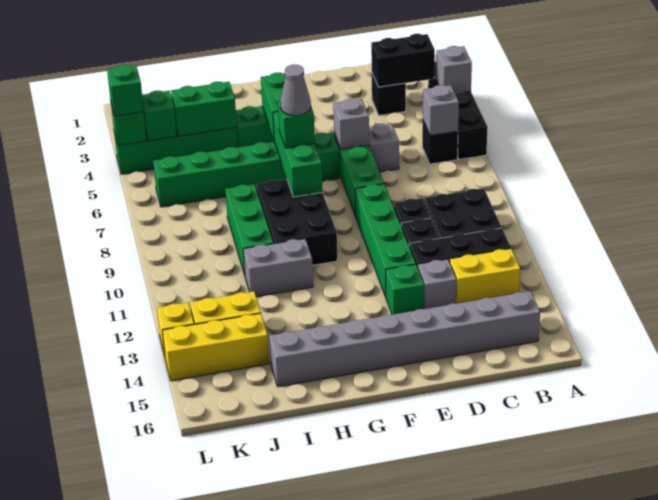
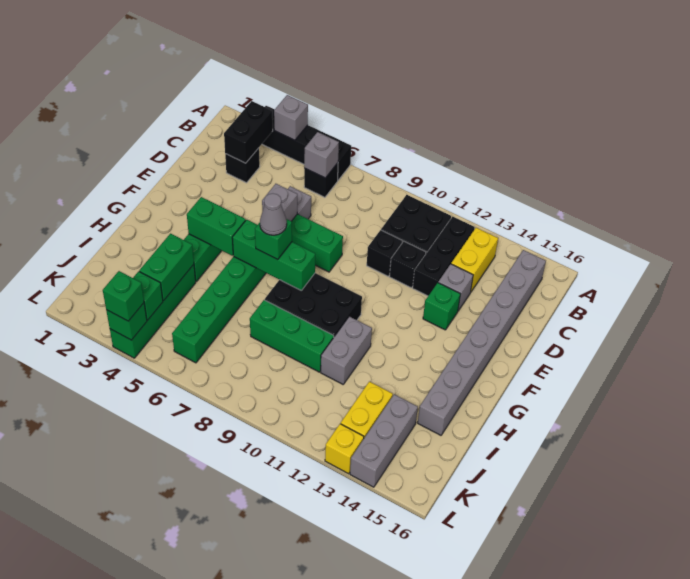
green brick E9:E12 level 1 -> none
yellow brick J14:L14 level 1 -> grey brick J14:L14 level 1

